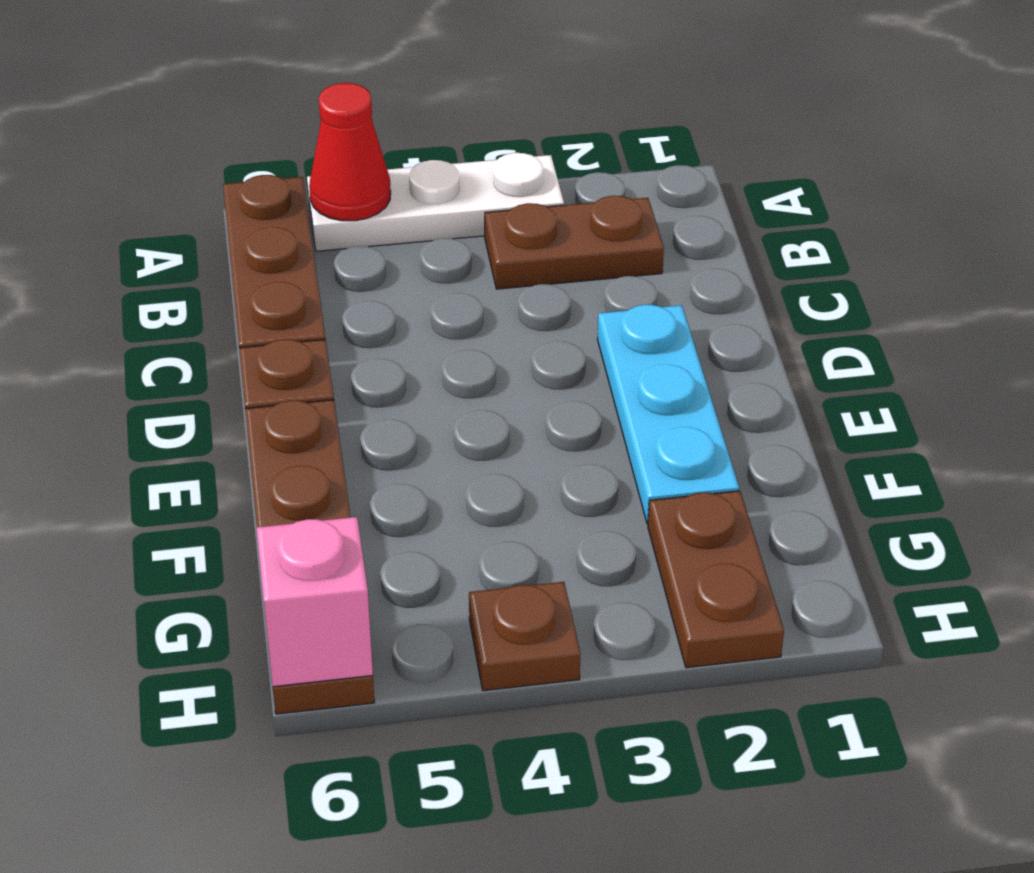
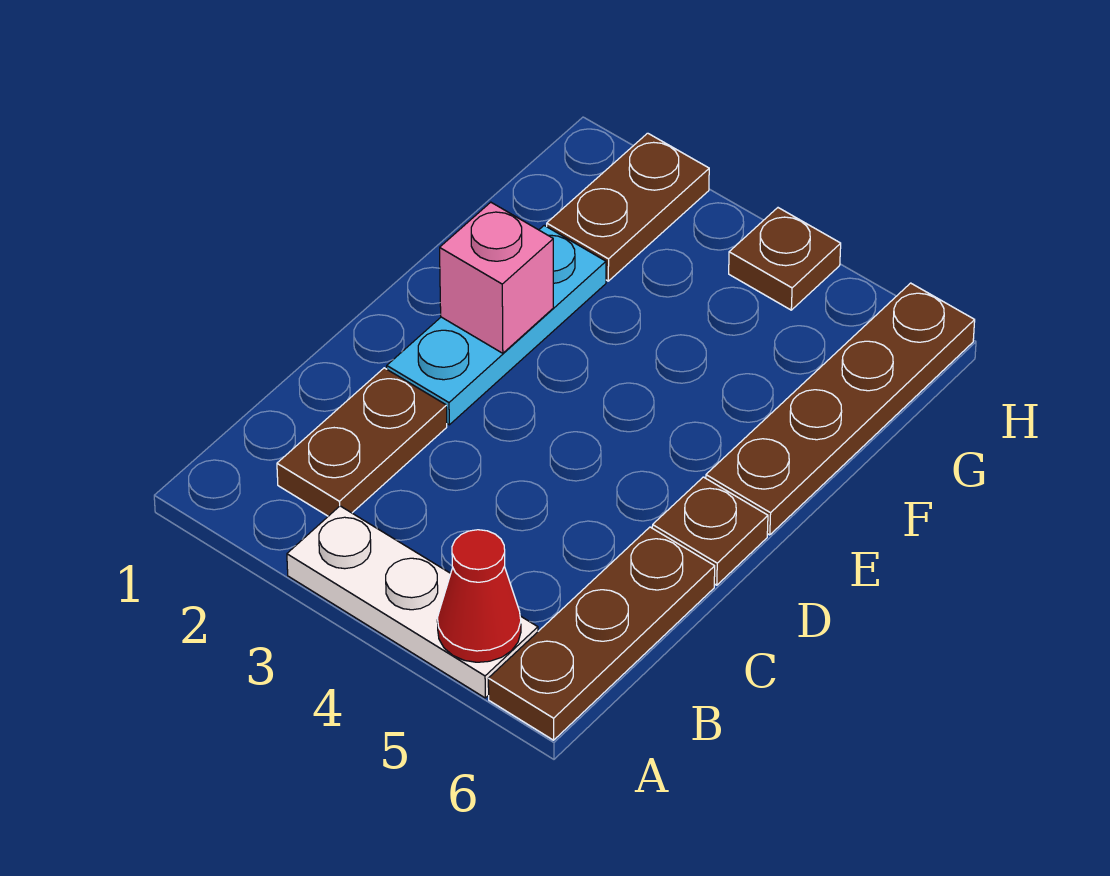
brown plate B2:B3 level 1 -> brown plate B2:C2 level 1
pink brick H6 level 2 -> pink brick E2 level 2

